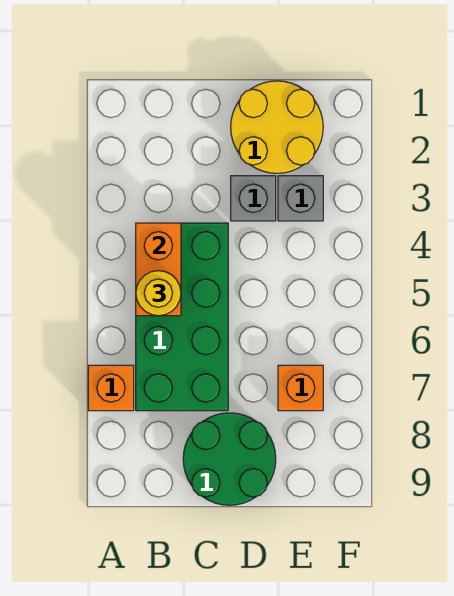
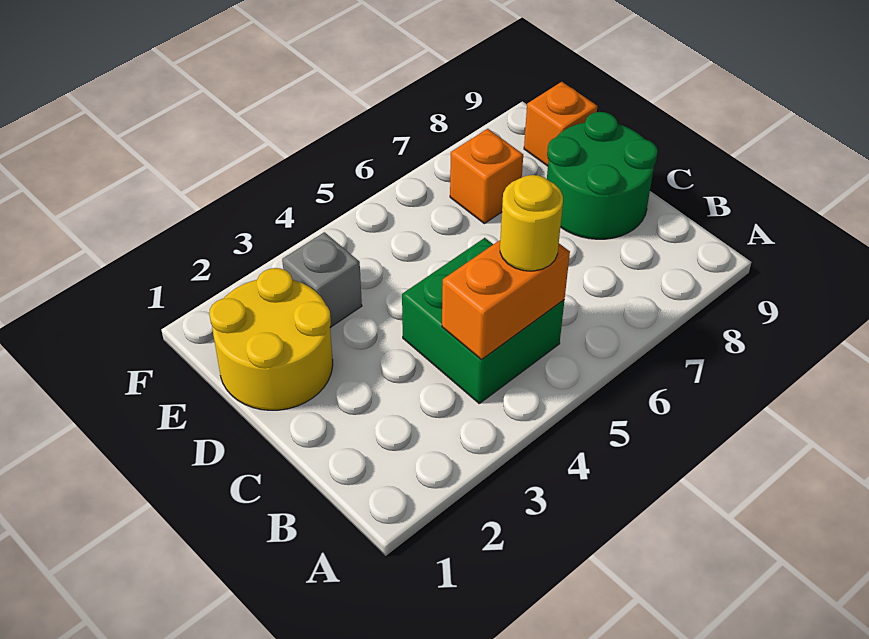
orange brick A7 level 1 -> orange brick E9 level 1
green brick B4:C7 level 1 -> green brick B4:C5 level 1
grey brick D3 level 1 -> none

